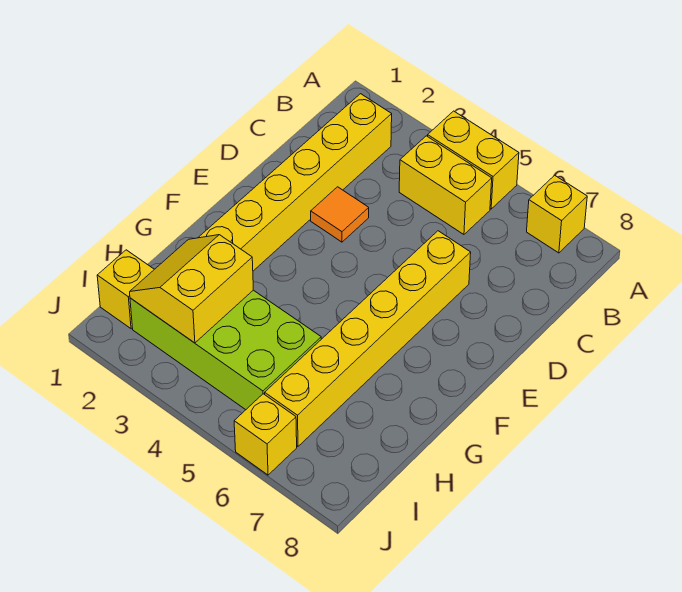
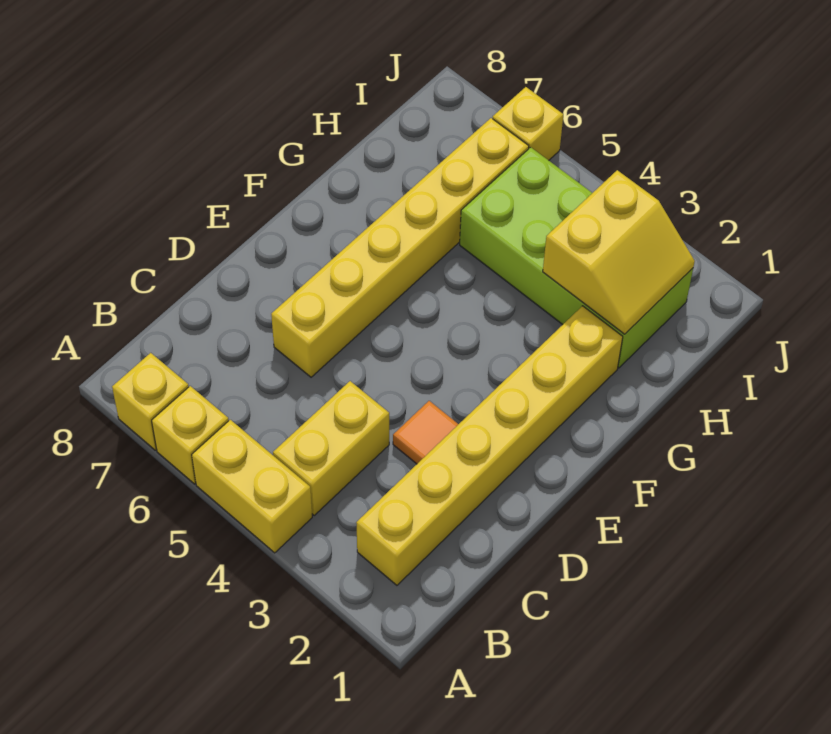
yellow brick B4:B5 level 1 -> yellow brick B4:C4 level 1
yellow brick I1 level 1 -> yellow brick A6 level 1

